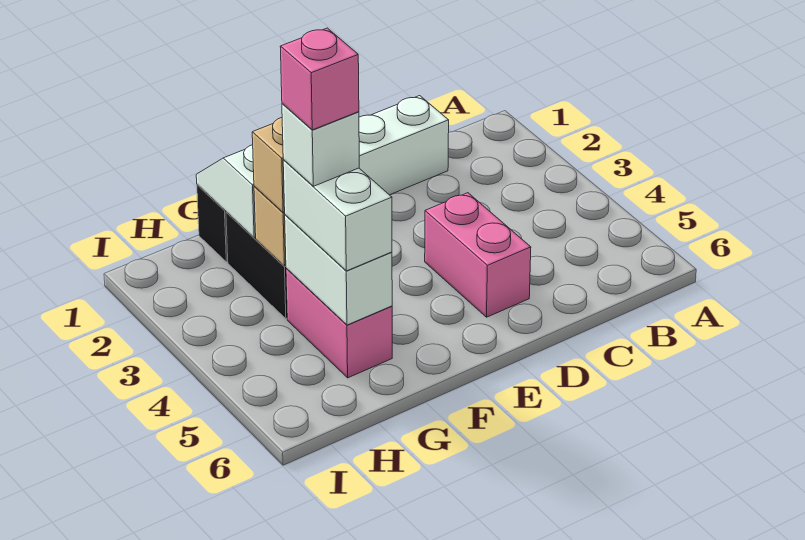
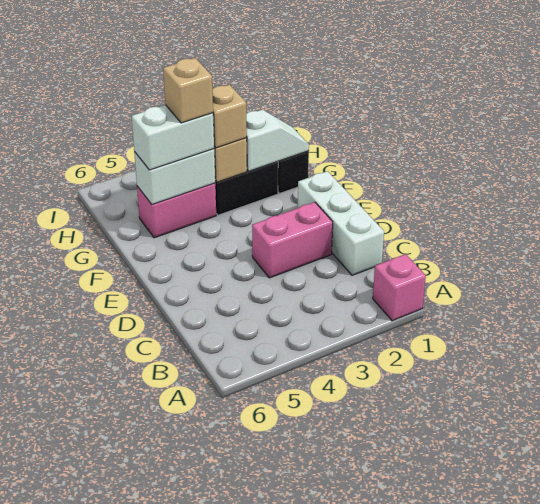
pink brick D4:D5 level 1 -> pink brick D2:D3 level 1
white brick G4 level 4 -> tan brick G4 level 4
pink brick G4 level 5 -> pink brick A1 level 1

